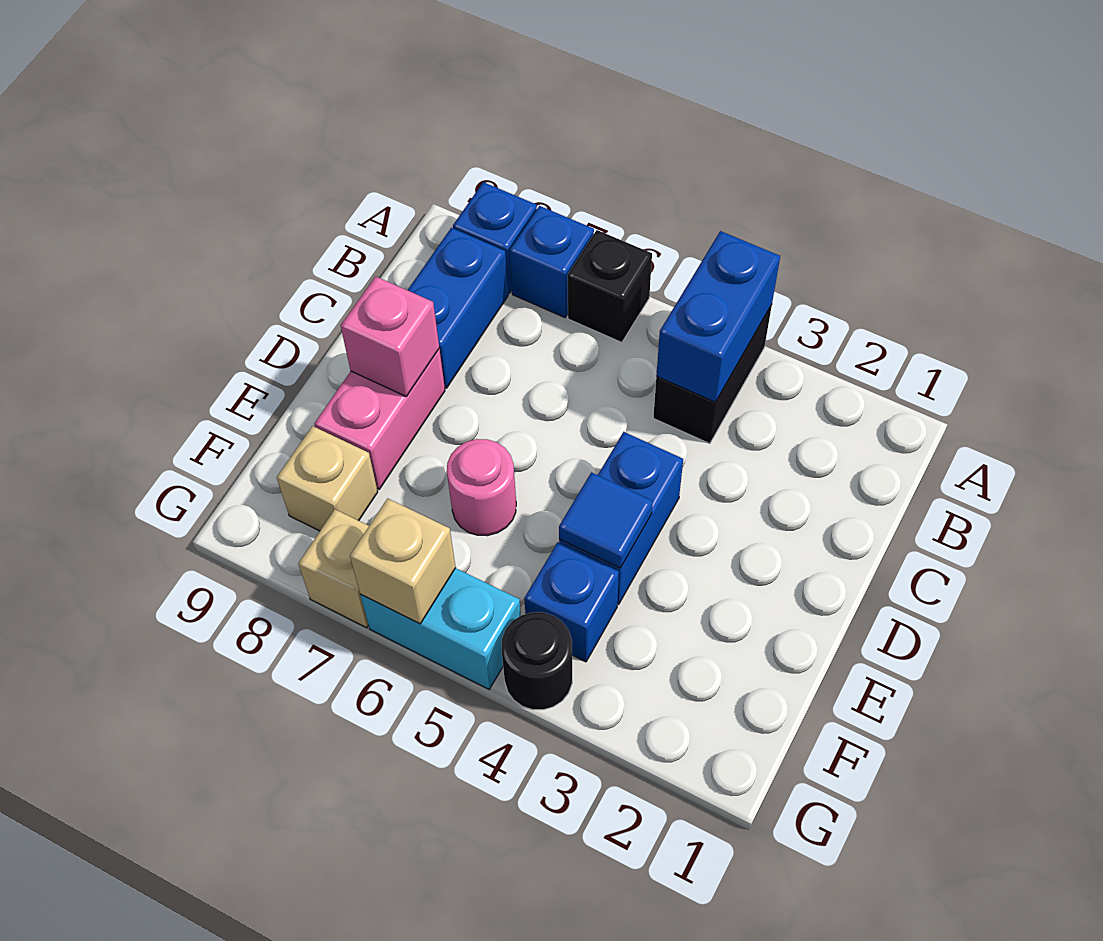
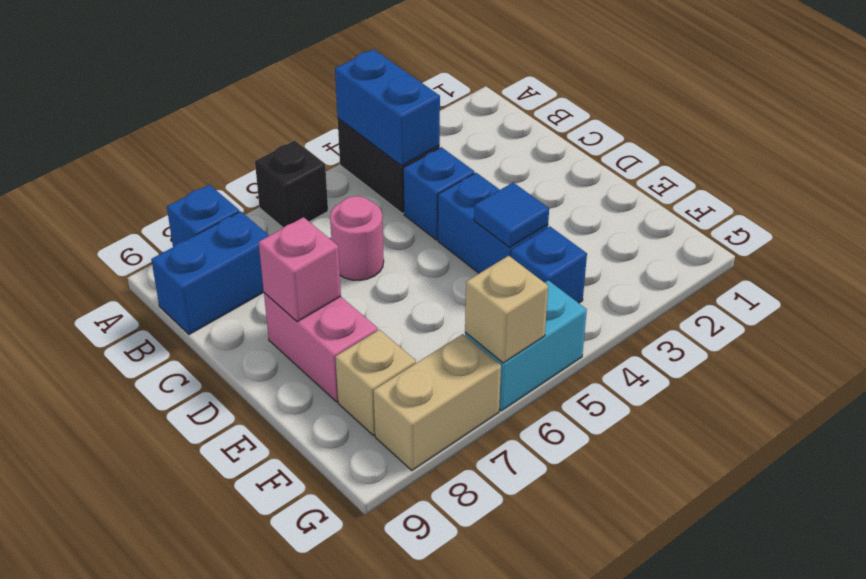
blue brick A7 level 1 -> blue brick C4 level 1
blue brick B8:C8 level 1 -> blue brick B8:B9 level 1
pink round brick E6 level 1 -> pink round brick C6 level 1
black round brick G4 level 1 -> none
tan brick G7 level 1 -> tan brick G7:G8 level 1

